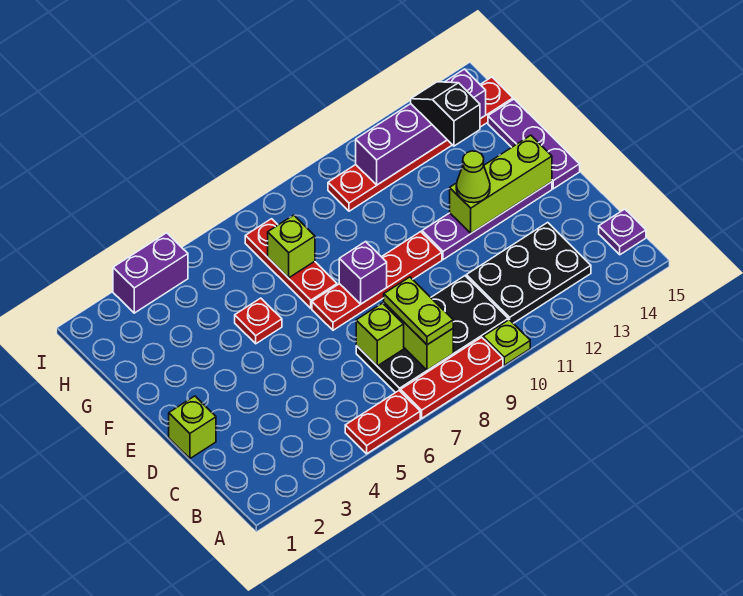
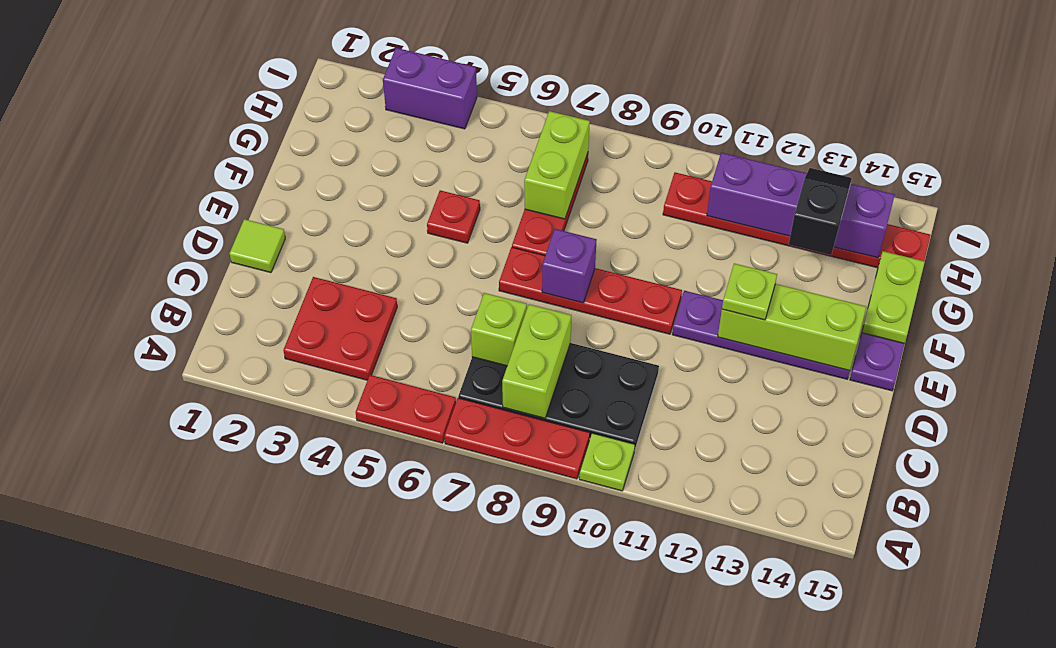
none -> red plate B3:C4 level 1
lime plate B8:C8 level 3 -> lime plate F15:G15 level 2
black plate B11:C13 level 1 -> none
purple plate B15 level 1 -> none
lime brick D1 level 1 -> lime tile D1 level 1
lime cone E12 level 3 -> lime plate E12 level 3
lime brick G7 level 2 -> lime brick G7:H7 level 2

